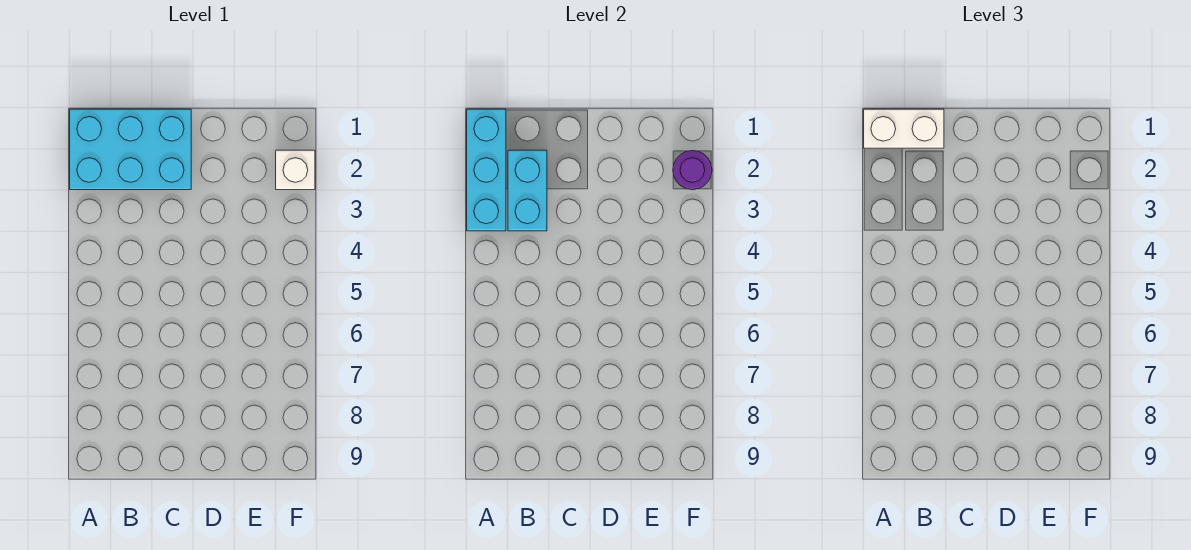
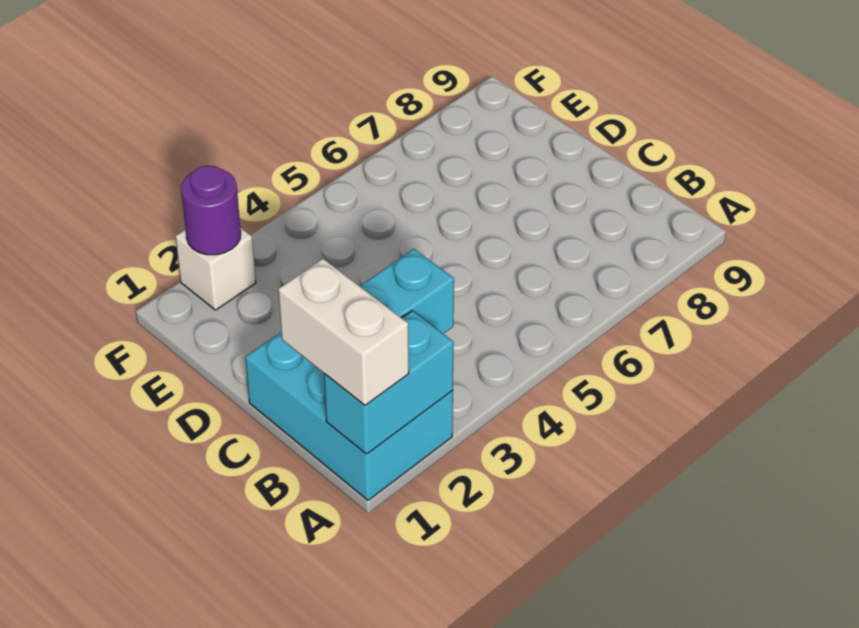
cyan brick A1:A3 level 2 -> cyan brick A1:A2 level 2

